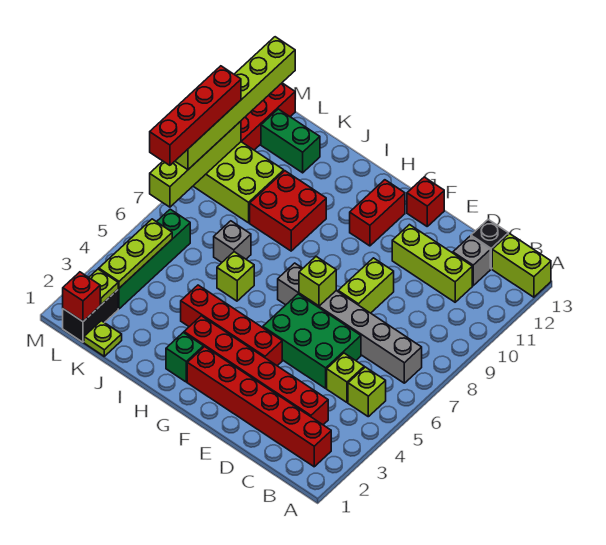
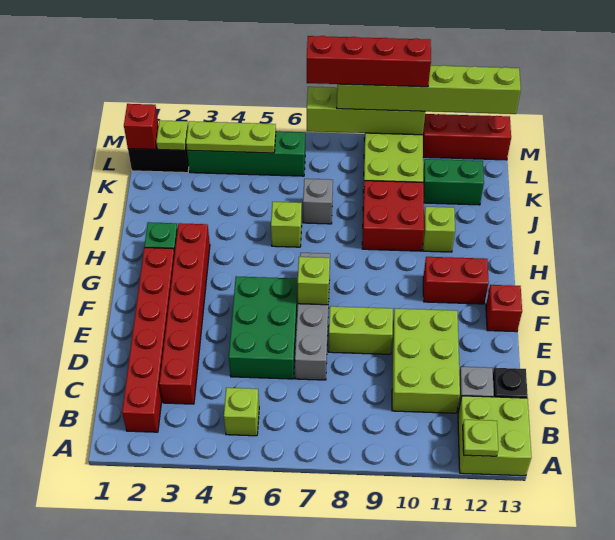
lime brick A13:B13 level 1 -> lime brick A12:B13 level 1
grey brick B7:G7 level 1 -> grey brick D7:G7 level 1
lime brick C5 level 1 -> lime brick I11 level 1
lime brick C11:E11 level 1 -> lime brick C10:E11 level 1
red brick F4:I4 level 1 -> none
lime plate K1 level 1 -> lime plate A12 level 2
green brick K12:L12 level 1 -> green brick K11:K12 level 1

